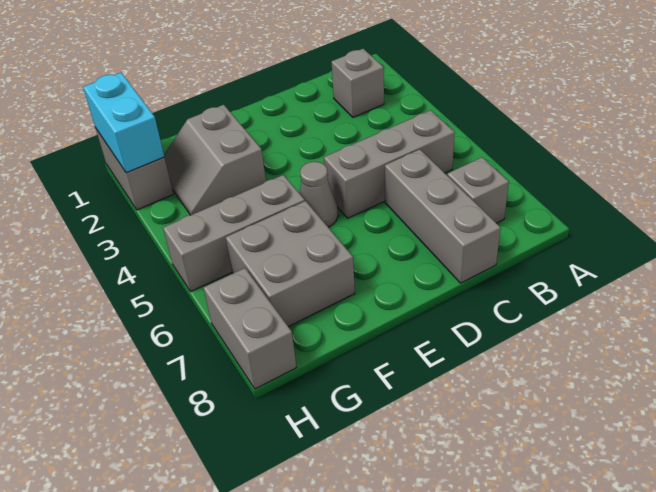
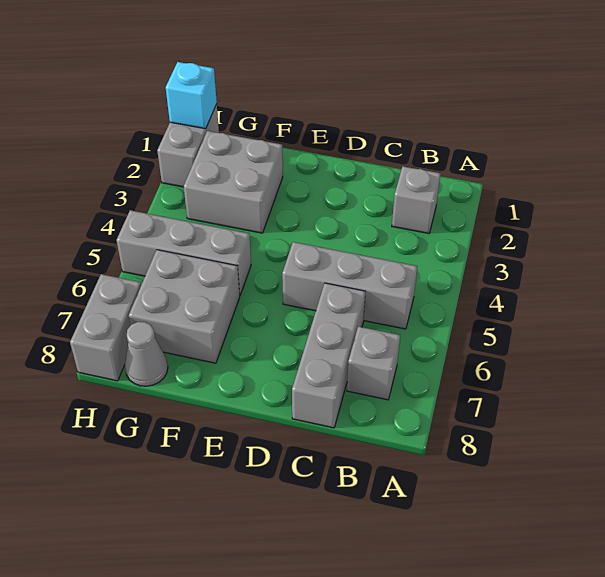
grey cone E5 level 1 -> grey cone G8 level 1
grey slope F2:G3 level 1 top F -> grey brick F2:G3 level 1
cyan brick H1:H2 level 2 -> cyan brick H1 level 2

